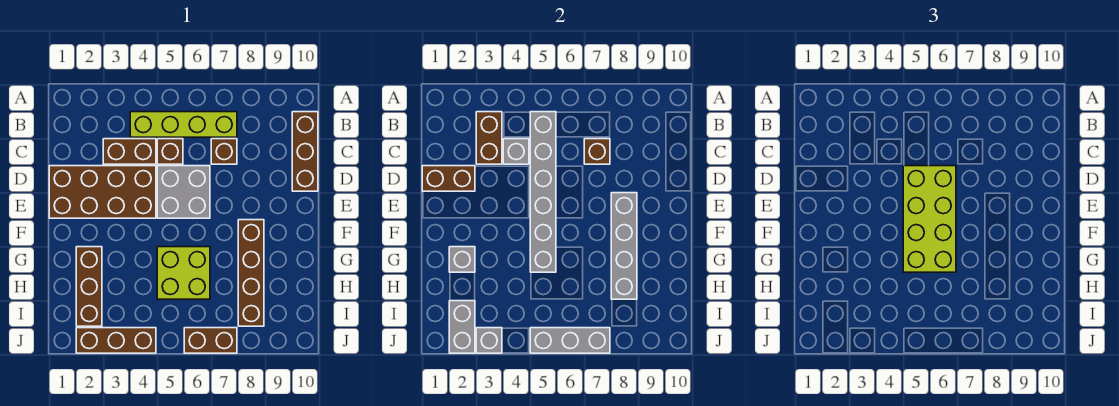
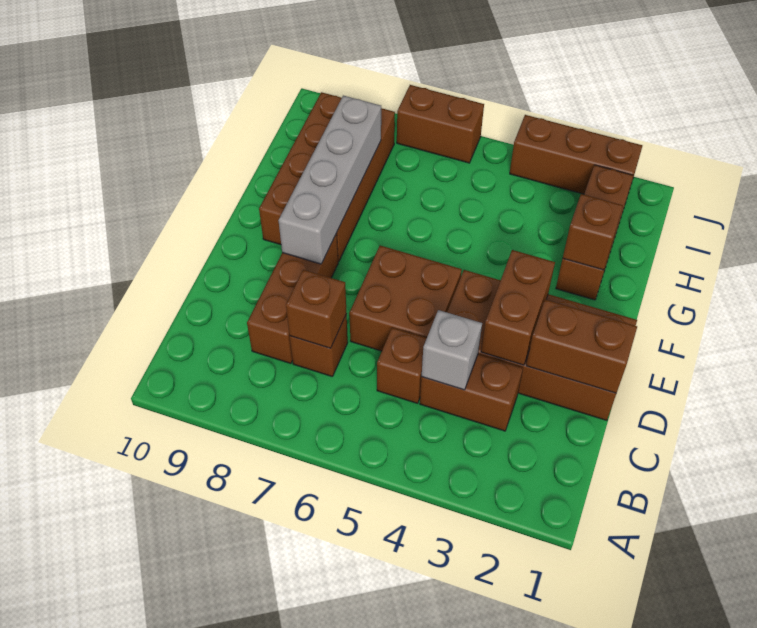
brown brick B3:C3 level 2 -> brown brick D3:E3 level 2
lime brick B4:B7 level 1 -> none
grey brick B5:G5 level 2 -> none
brown brick B10:D10 level 1 -> brown brick C8:E8 level 1
grey brick D5:E6 level 1 -> brown brick D5:E6 level 1
lime brick D5:G6 level 3 -> none
brown brick F8:I8 level 1 -> brown brick F8:I9 level 1
grey brick G2 level 2 -> brown brick G2 level 2
lime brick G5:H6 level 1 -> none
grey brick I2:J2 level 2 -> none
grey brick J3 level 2 -> none
grey brick J5:J7 level 2 -> none

